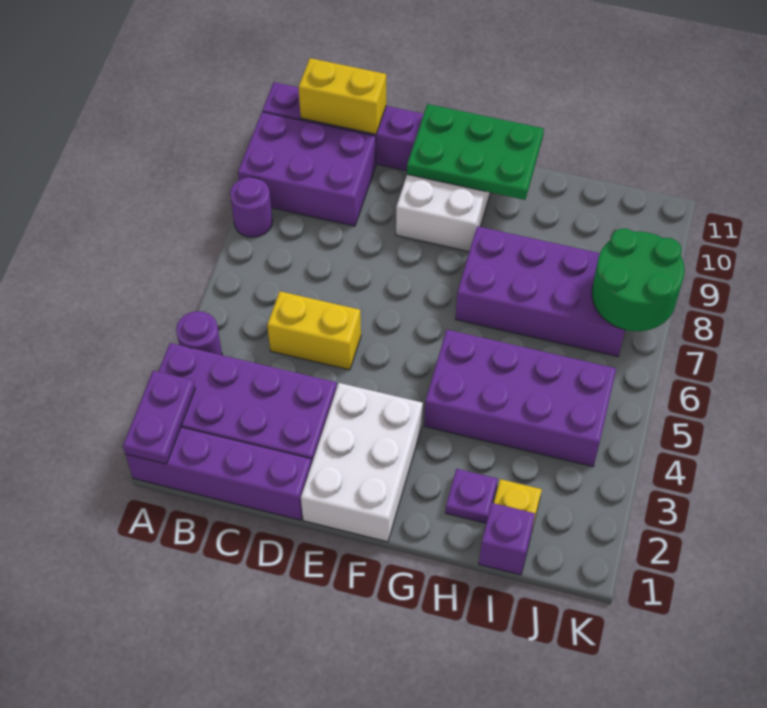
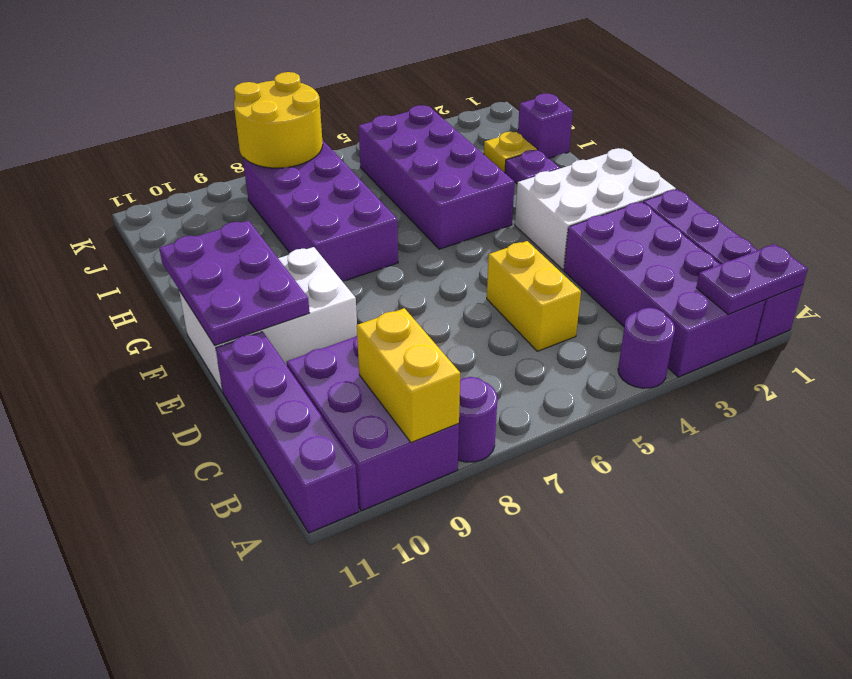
yellow brick B11:C11 level 2 -> yellow brick A9:B9 level 2
green plate E10:G11 level 2 -> purple plate E10:G11 level 2
green round brick J7:K8 level 2 -> yellow round brick J7:K8 level 2

